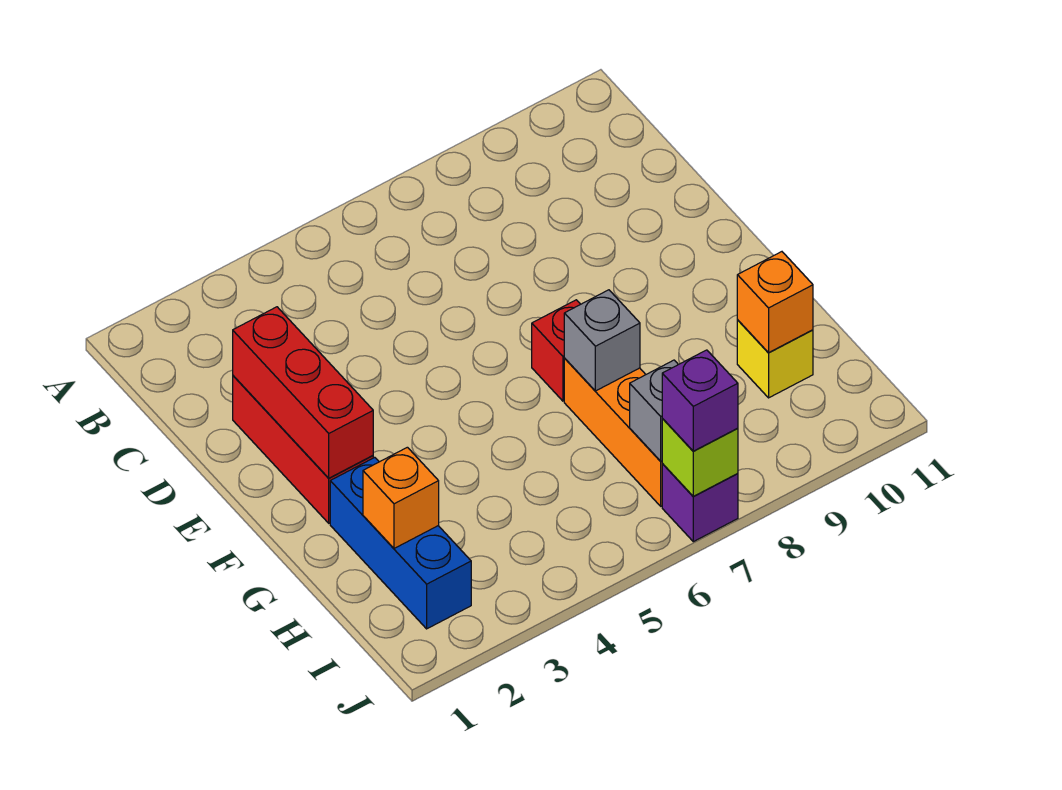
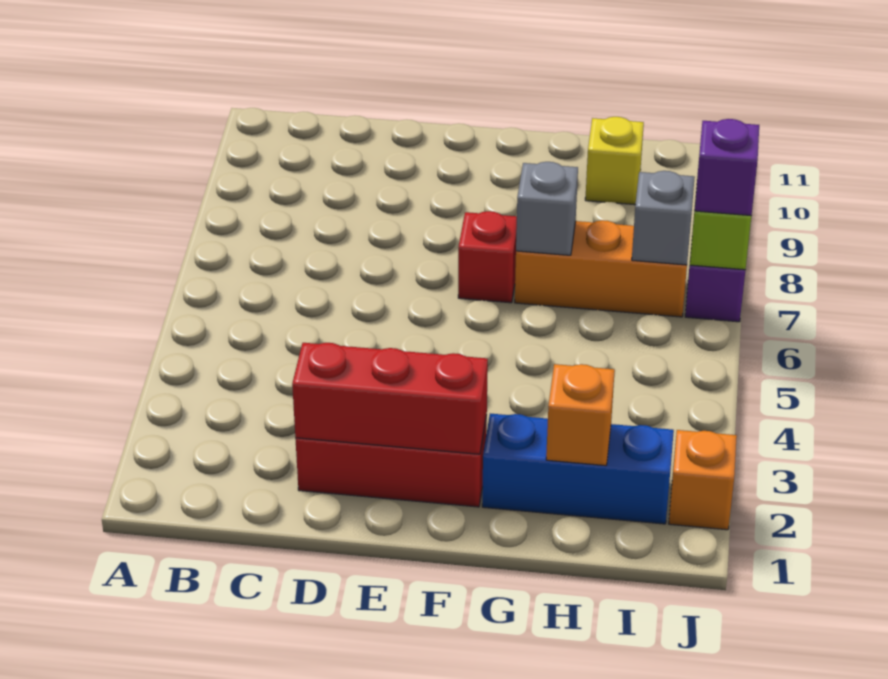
orange brick H10 level 2 -> orange brick J2 level 1

